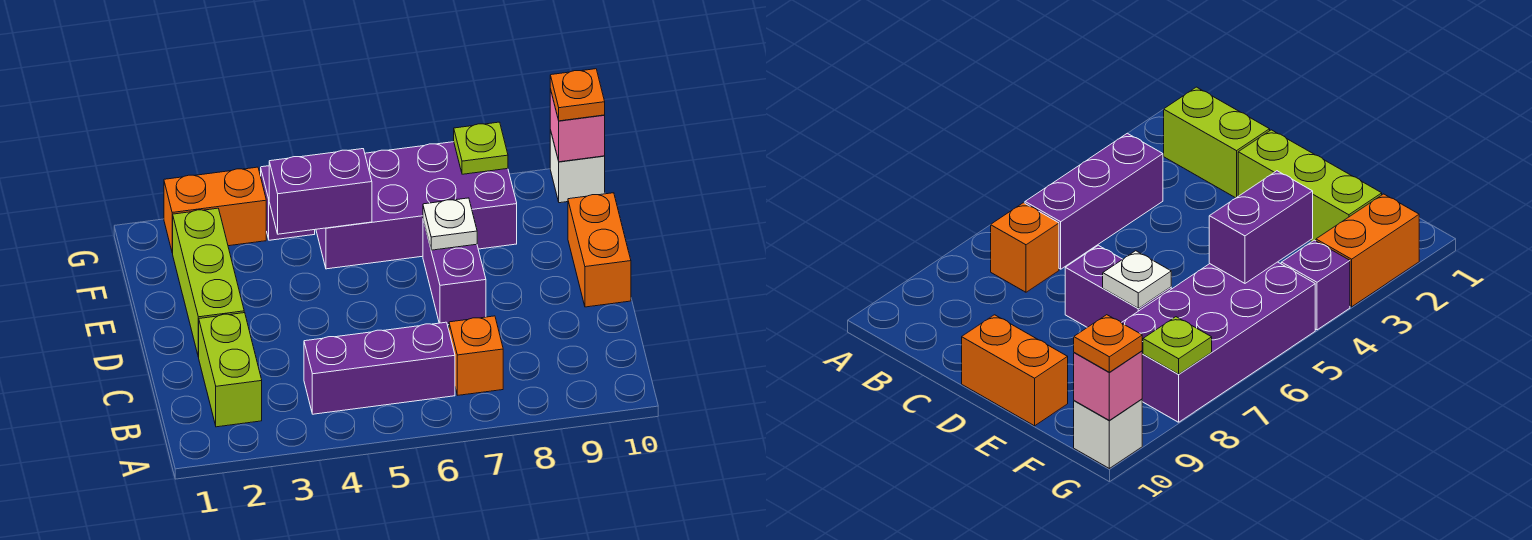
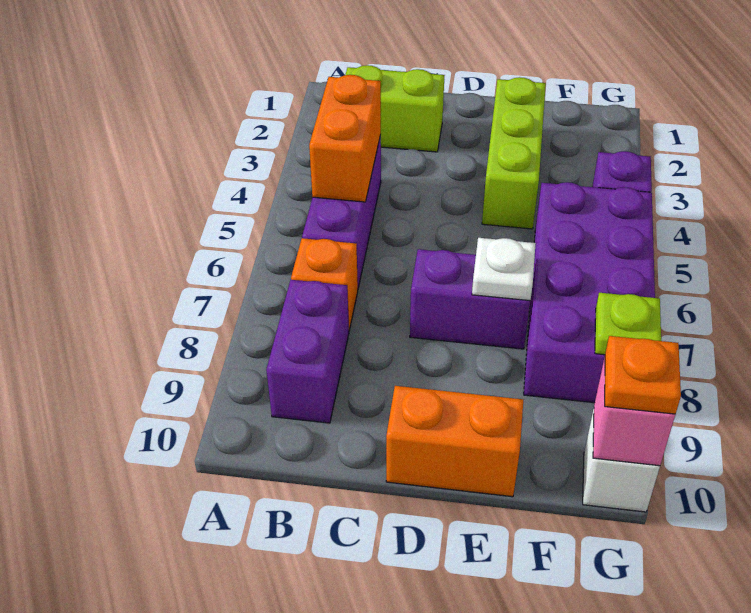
lime brick D2:F2 level 1 -> lime brick E2:E4 level 1
purple brick F4:F5 level 2 -> purple brick B8:B9 level 1
orange brick G2:G3 level 1 -> orange brick B4:B5 level 2

